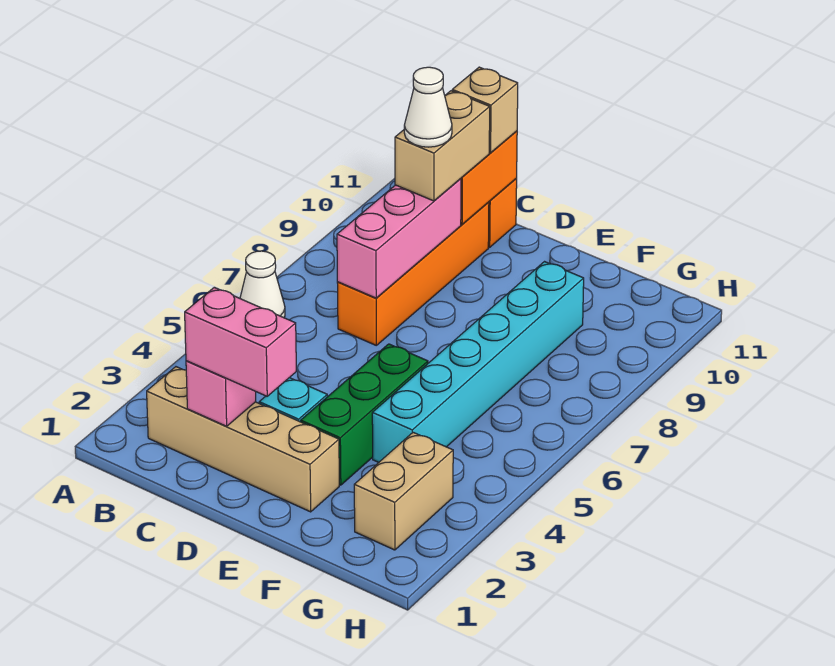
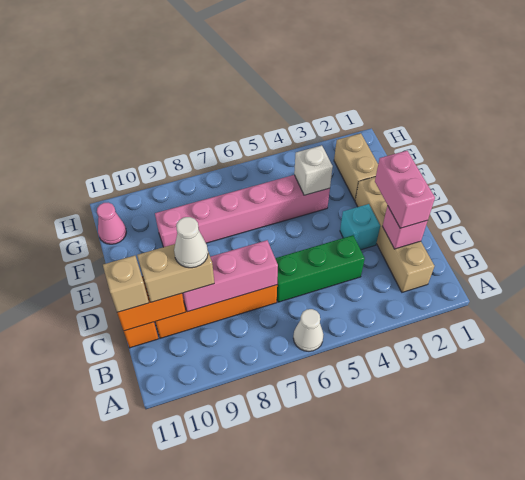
green brick E3:E5 level 1 -> green brick C4:C6 level 1
cyan brick F4:F9 level 1 -> pink brick F4:F9 level 1
none -> white brick F4 level 2
tan brick G2:G3 level 1 -> tan brick F2:G2 level 1
none -> pink cone G11 level 1

